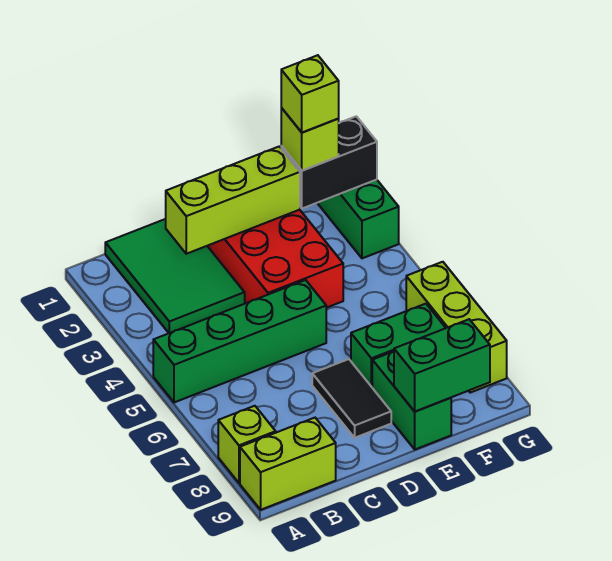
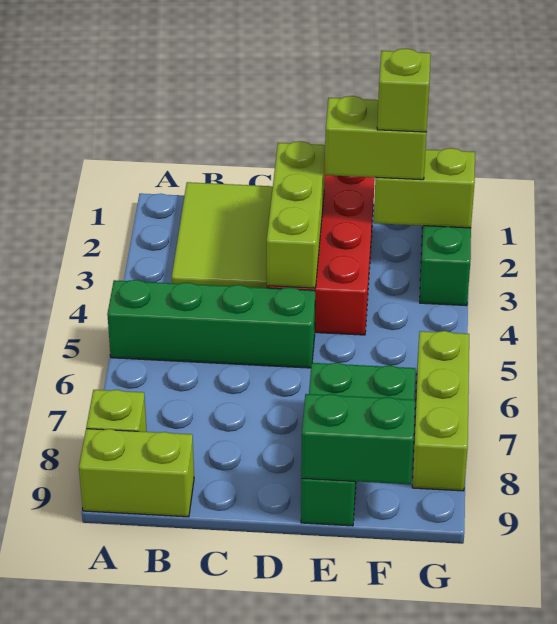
green tile B1:C3 level 1 -> lime tile B1:C3 level 1
lime brick C2:E2 level 2 -> lime brick D2:D4 level 2
black tile D7:D8 level 1 -> none
black brick F2:G2 level 2 -> lime brick F2:G2 level 2
lime brick F2 level 3 -> lime brick E2:F2 level 3

